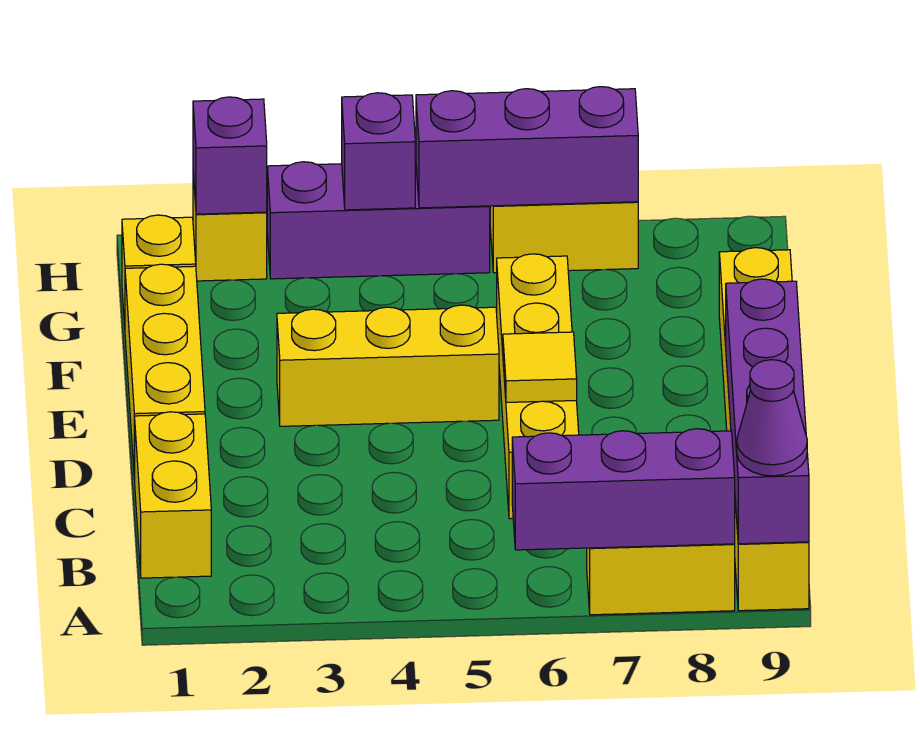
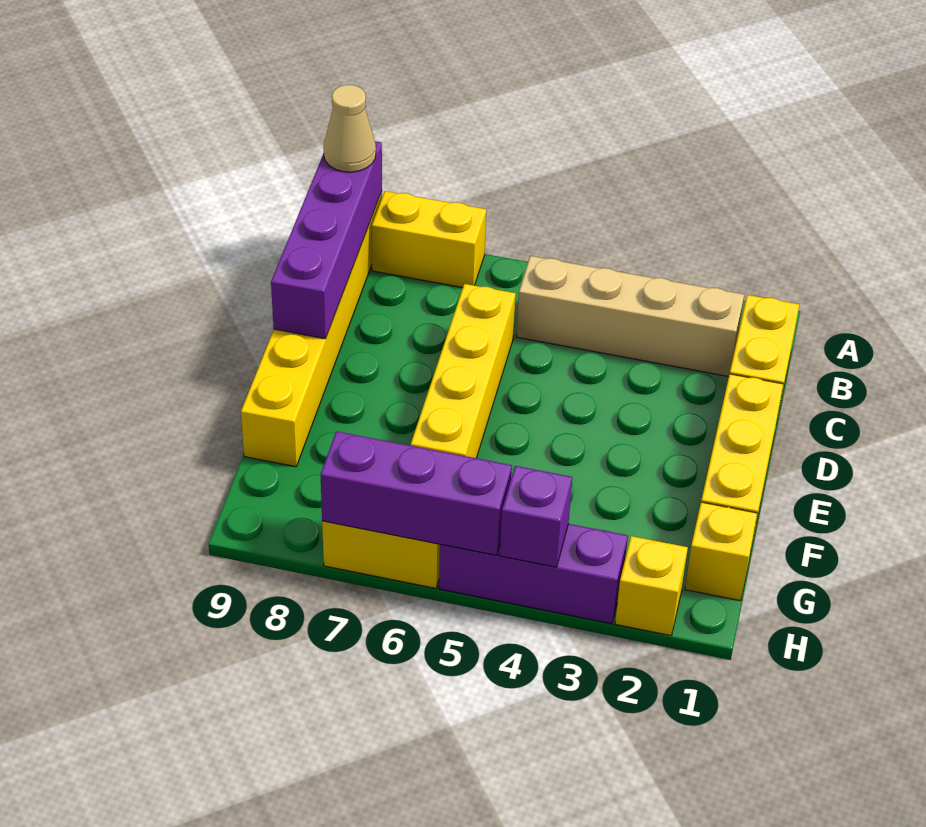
purple brick A6:A8 level 2 -> none
purple cone A9 level 3 -> tan cone A9 level 3
none -> tan brick B2:B5 level 1
yellow tile D6 level 2 -> none
yellow brick E3:E5 level 1 -> none
purple brick H2 level 2 -> none

